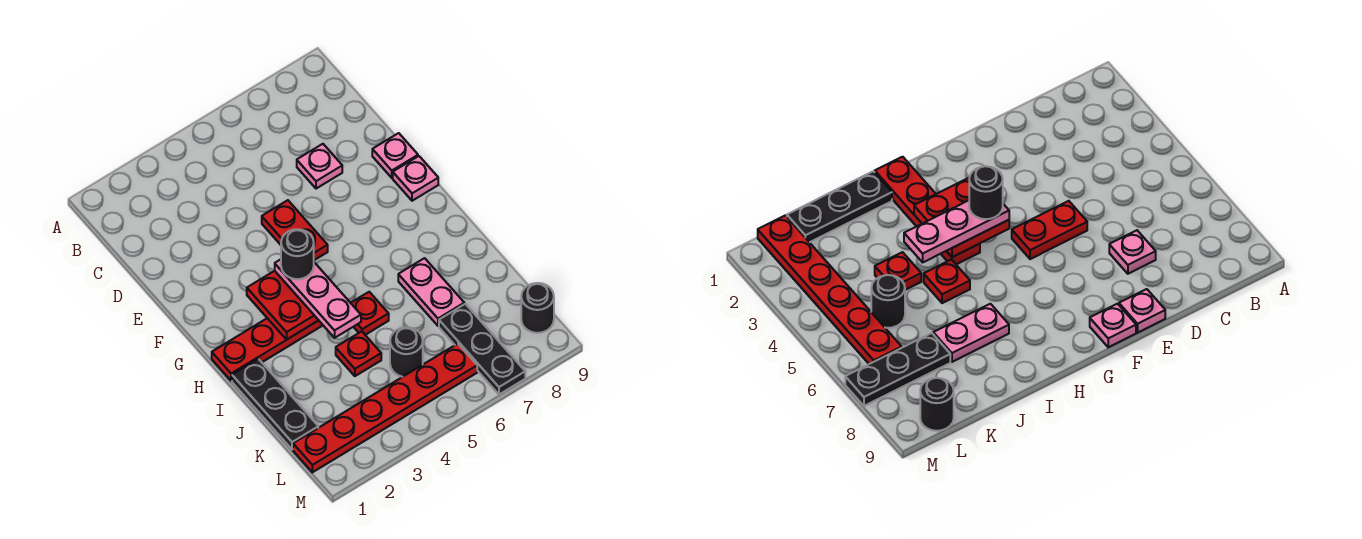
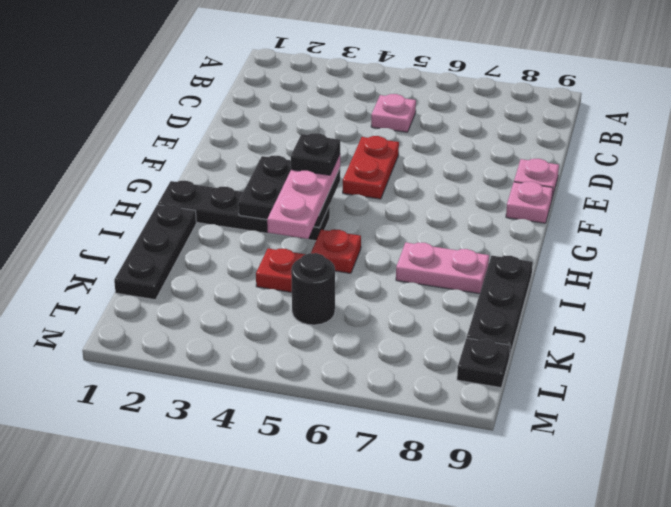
pink plate D7 level 1 -> pink plate C5 level 1
red plate G3:H4 level 2 -> black plate G3:H4 level 2
black round brick G4 level 4 -> black plate G4 level 4
red plate H1:H4 level 1 -> black plate H1:H4 level 1
pink plate I7:J7 level 1 -> pink plate I7:I8 level 1
black plate K7:M7 level 1 -> black plate I9:K9 level 1
red plate L1:L6 level 1 -> none
black round brick L9 level 1 -> black plate L9 level 1

